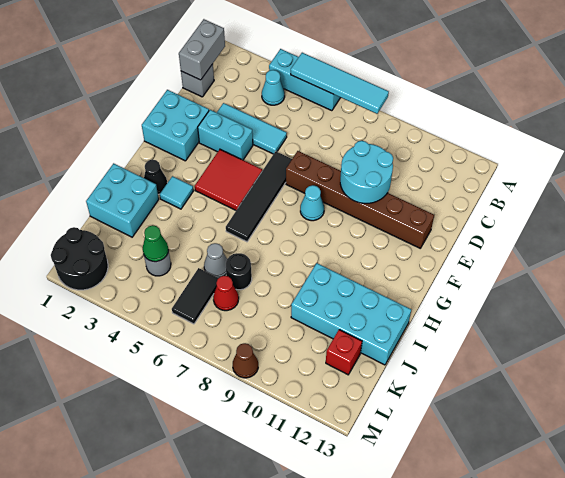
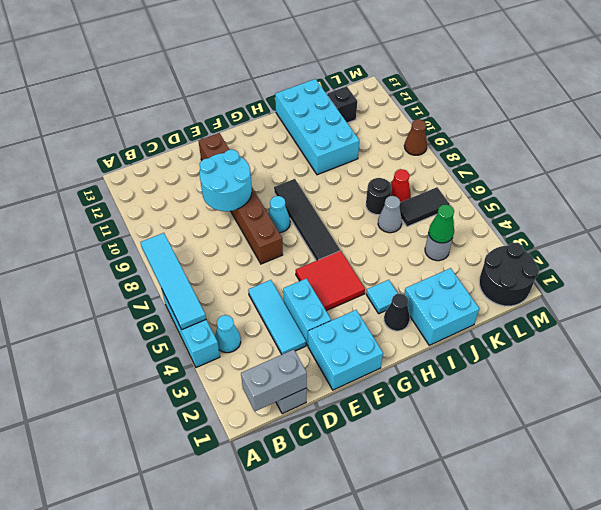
black tile E6:H6 level 1 -> black tile G6:G9 level 1
red brick K12 level 1 -> black brick K12 level 1

